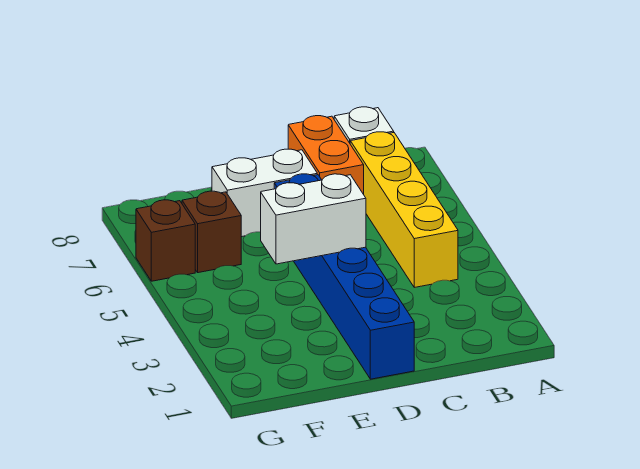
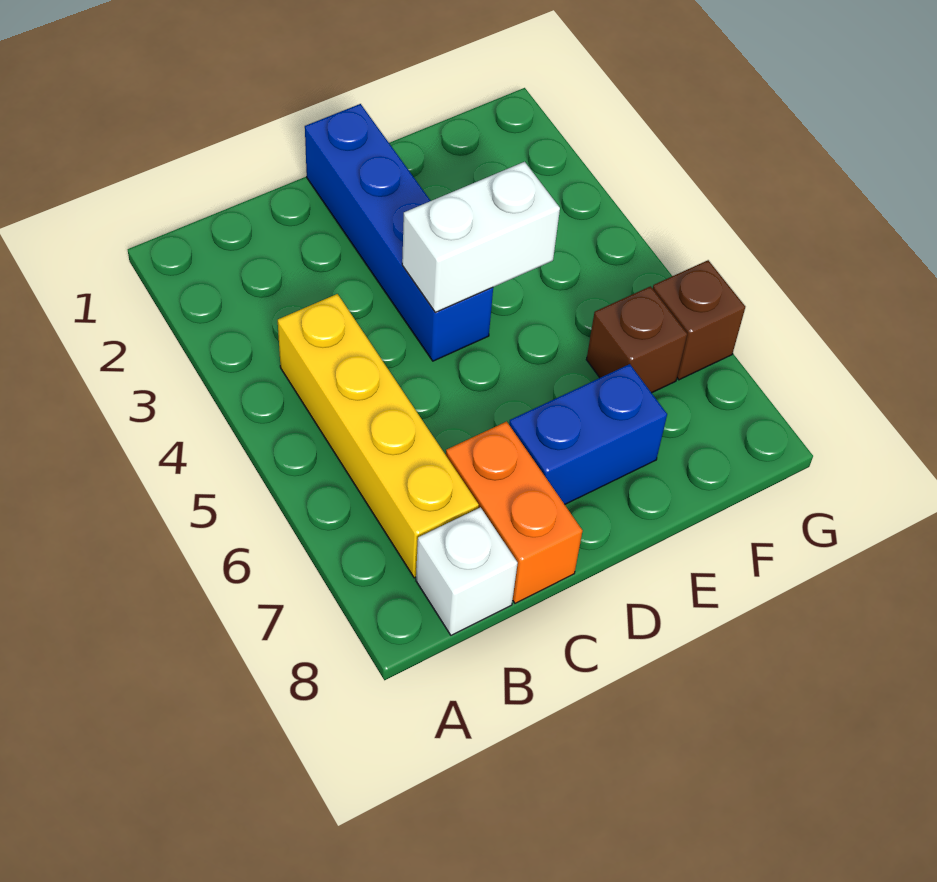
blue brick D1:D6 level 1 -> blue brick D1:D4 level 1
white brick D7:E7 level 1 -> blue brick D7:E7 level 1

